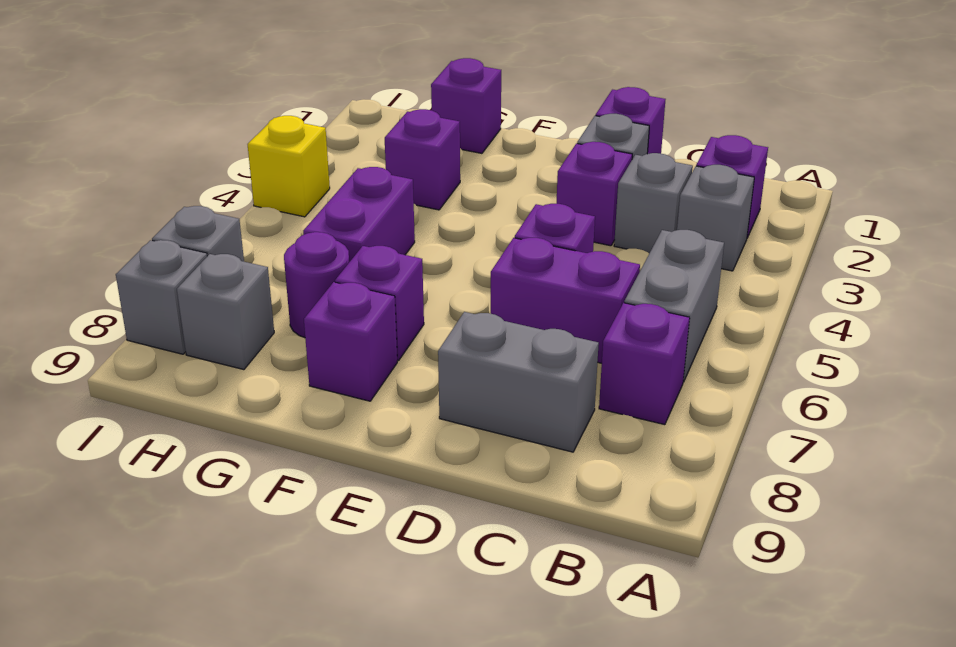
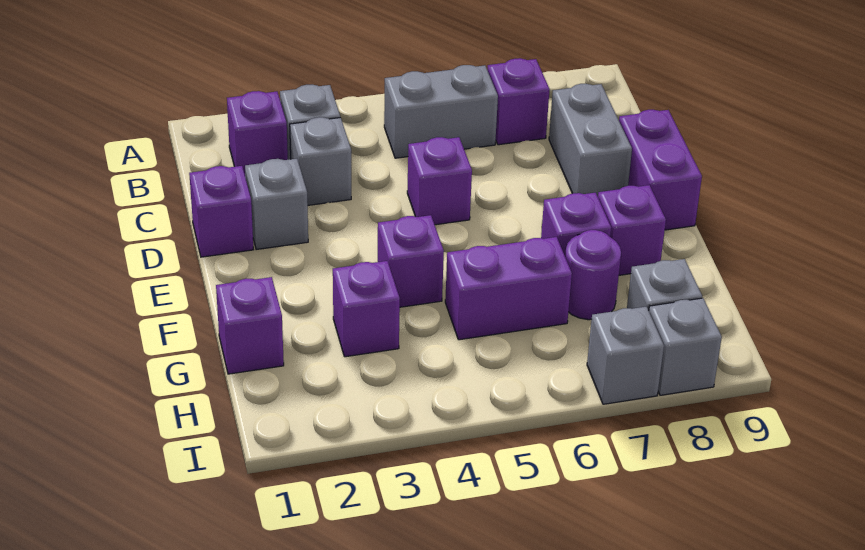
purple brick C6:D6 level 1 -> purple brick D9:E9 level 1
purple brick D3 level 1 -> purple brick F4 level 1
yellow brick I4 level 1 -> none

